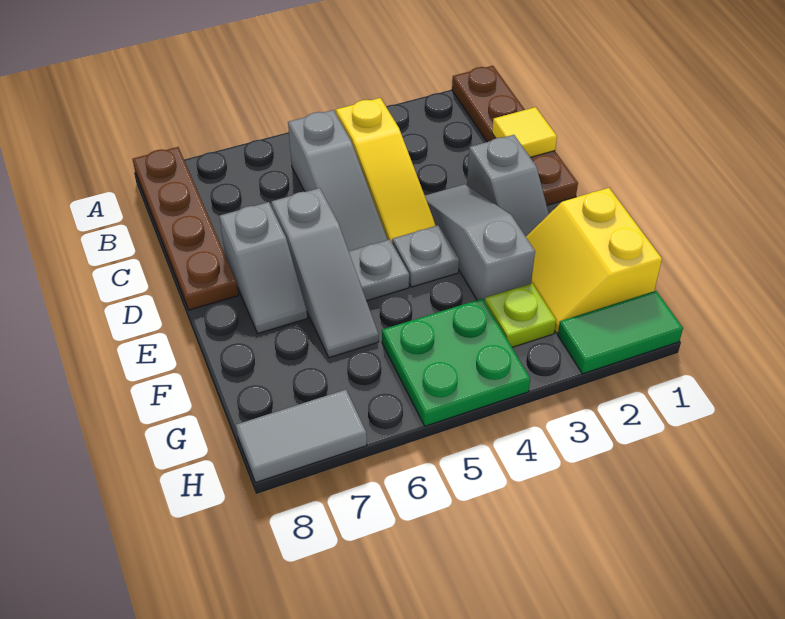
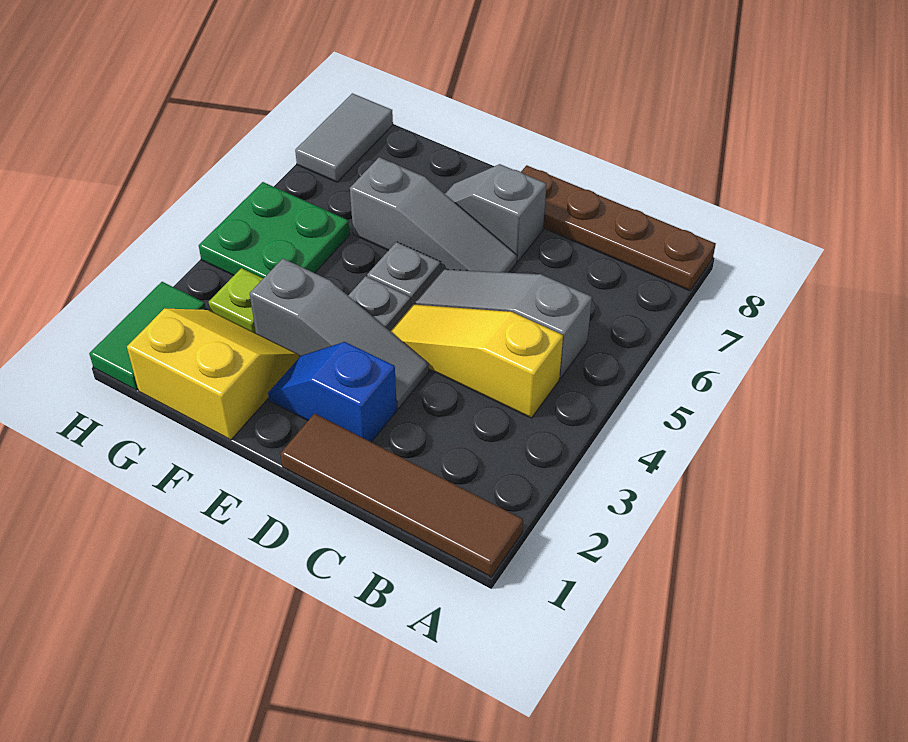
brown plate A1:D1 level 1 -> brown tile A1:D1 level 1
yellow tile C1 level 2 -> none
grey slope D2:E2 level 1 top D -> blue slope D2:E2 level 1 top D
grey slope D6:F6 level 1 top D -> grey slope D6:F6 level 1 top F

